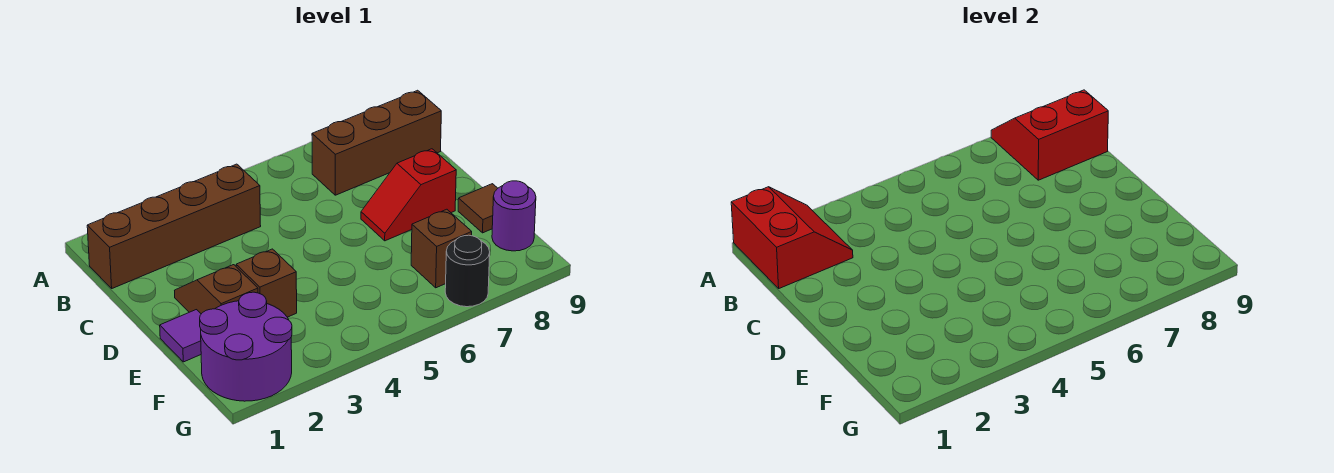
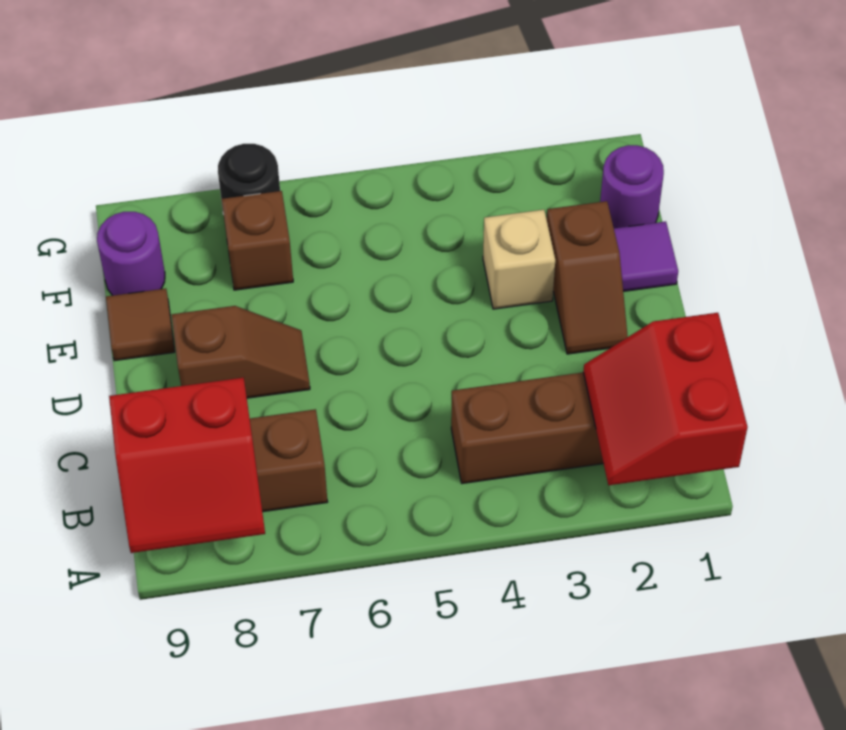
red slope D7:D8 level 1 top 8 -> brown slope D7:D8 level 1 top 8
brown brick E3 level 1 -> tan brick E3 level 1
purple round brick F1:G2 level 1 -> purple round brick F1 level 1

